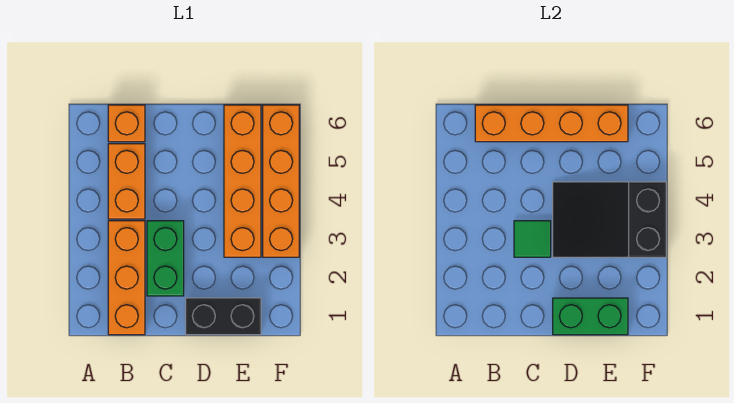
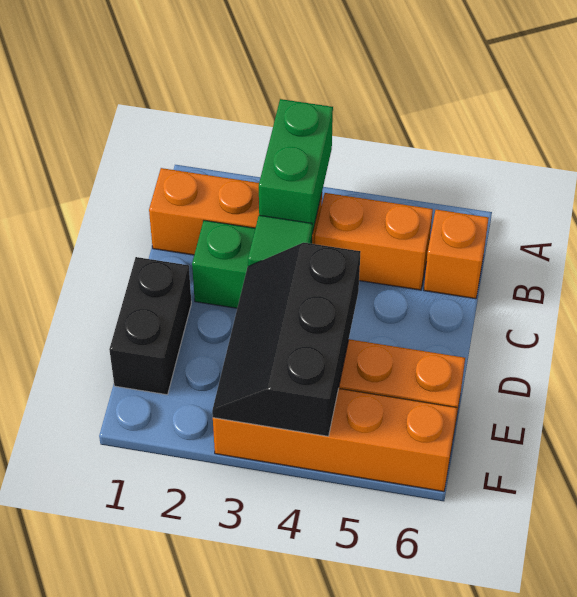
orange brick B6:E6 level 2 -> none
green brick D1:E1 level 2 -> green brick A3:B3 level 2
black slope D3:F4 level 2 top F -> black slope D3:F4 level 2 top 4

